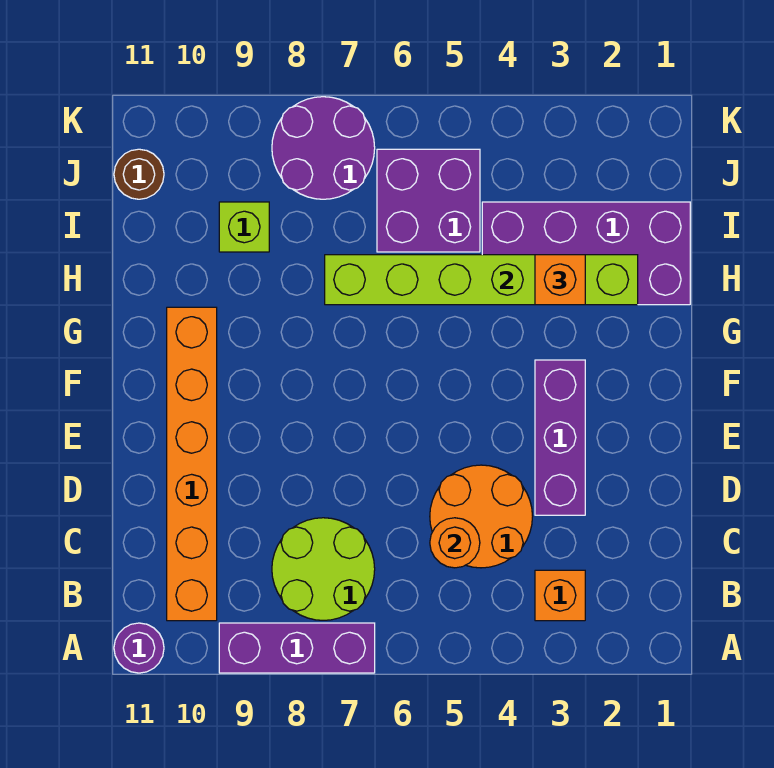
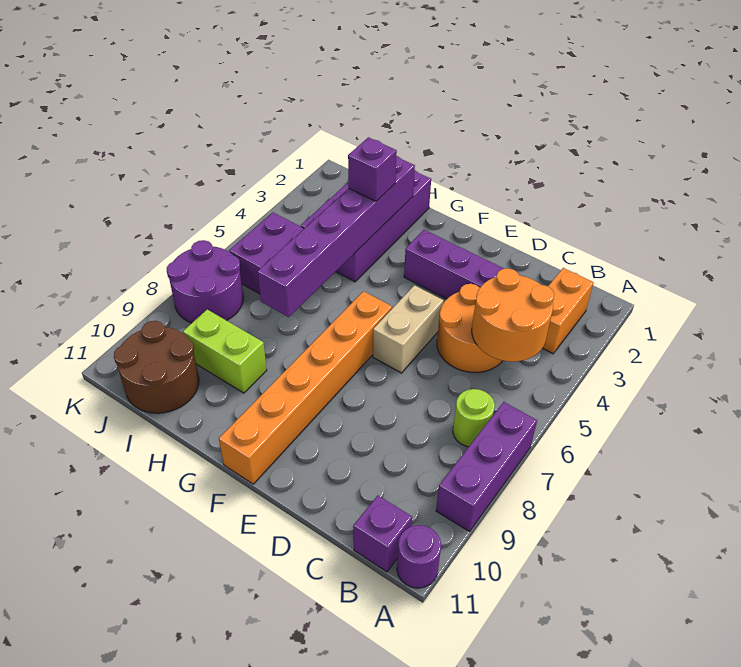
orange brick B3 level 1 -> orange brick B2:B3 level 1
lime round brick B7:C8 level 1 -> lime round brick B7 level 1
orange brick B10:G10 level 1 -> orange brick F6:F11 level 1
none -> purple brick B11 level 1
orange round brick C5 level 2 -> orange round brick B4:C5 level 2
none -> tan brick E5:E6 level 1
lime brick H2:H7 level 2 -> purple brick H2:H7 level 2
orange brick H3 level 3 -> purple brick H3 level 3
lime brick I9 level 1 -> lime brick H9:I9 level 1
brown round brick J11 level 1 -> brown round brick I10:J11 level 1

